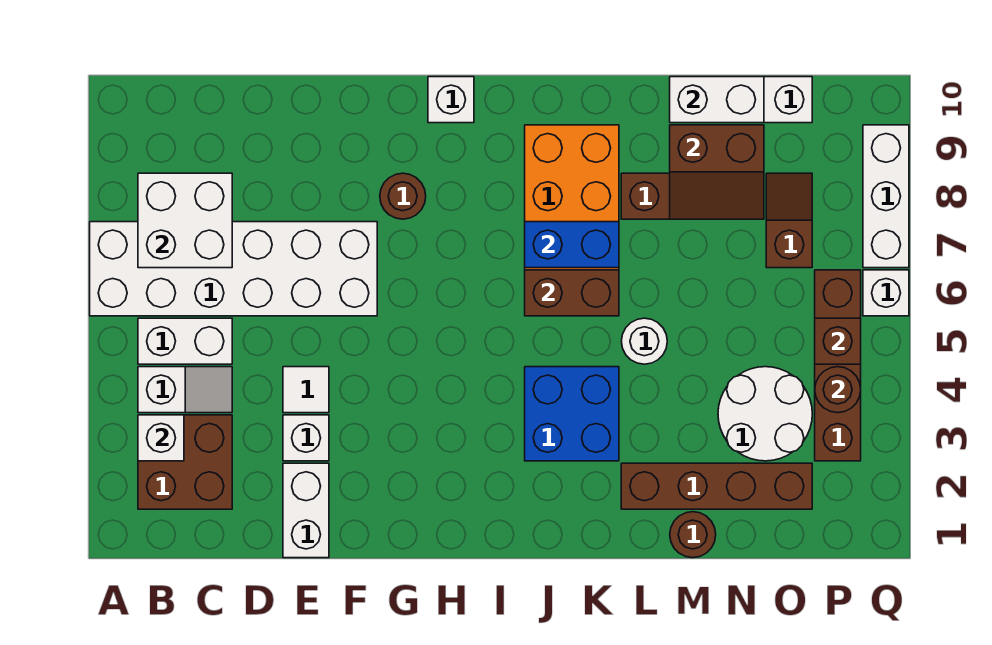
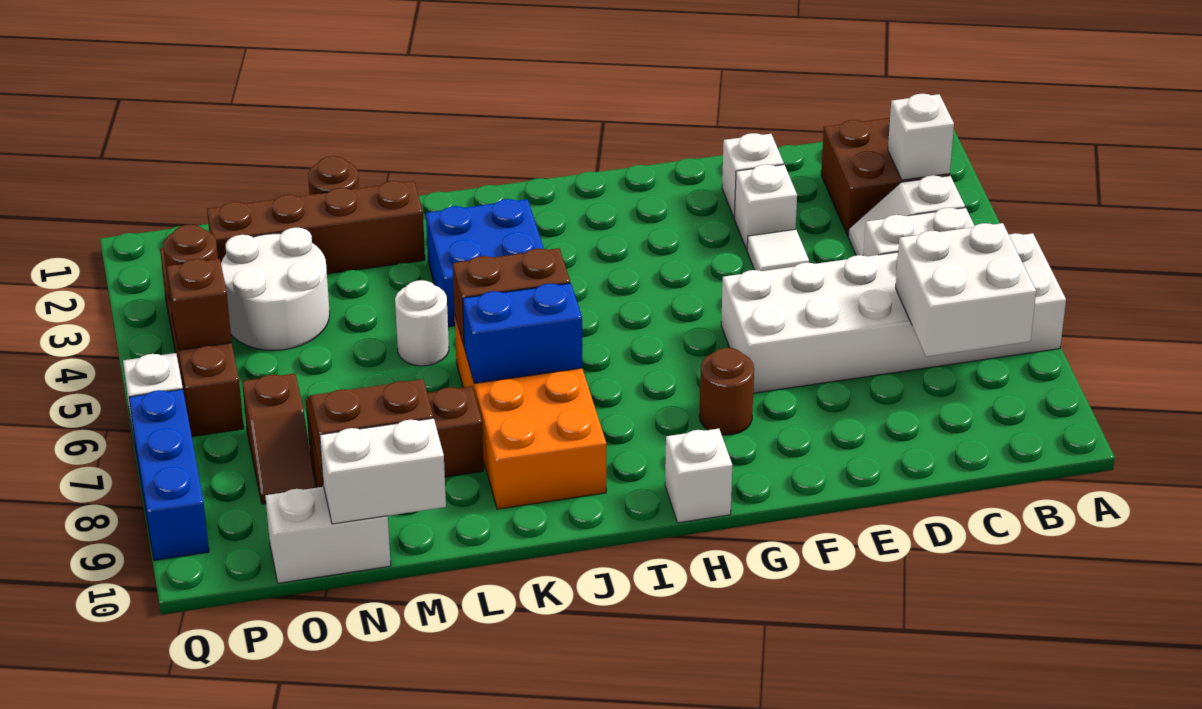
white brick E1:E2 level 1 -> white brick E2 level 1
white brick Q7:Q9 level 1 -> blue brick Q7:Q9 level 1

